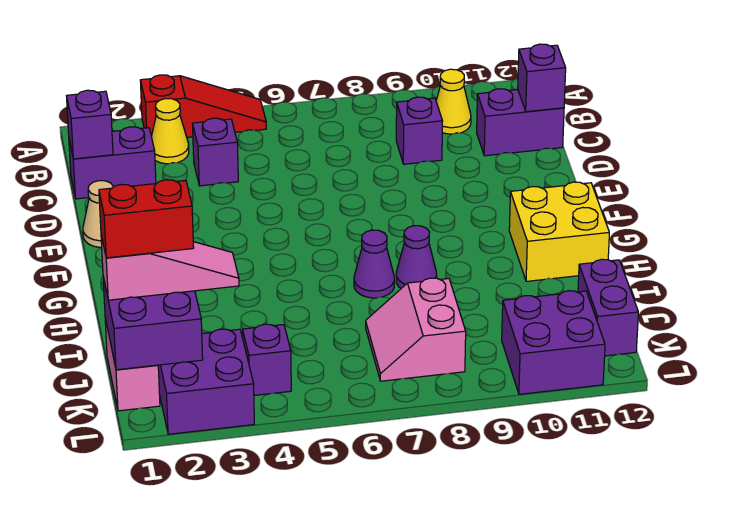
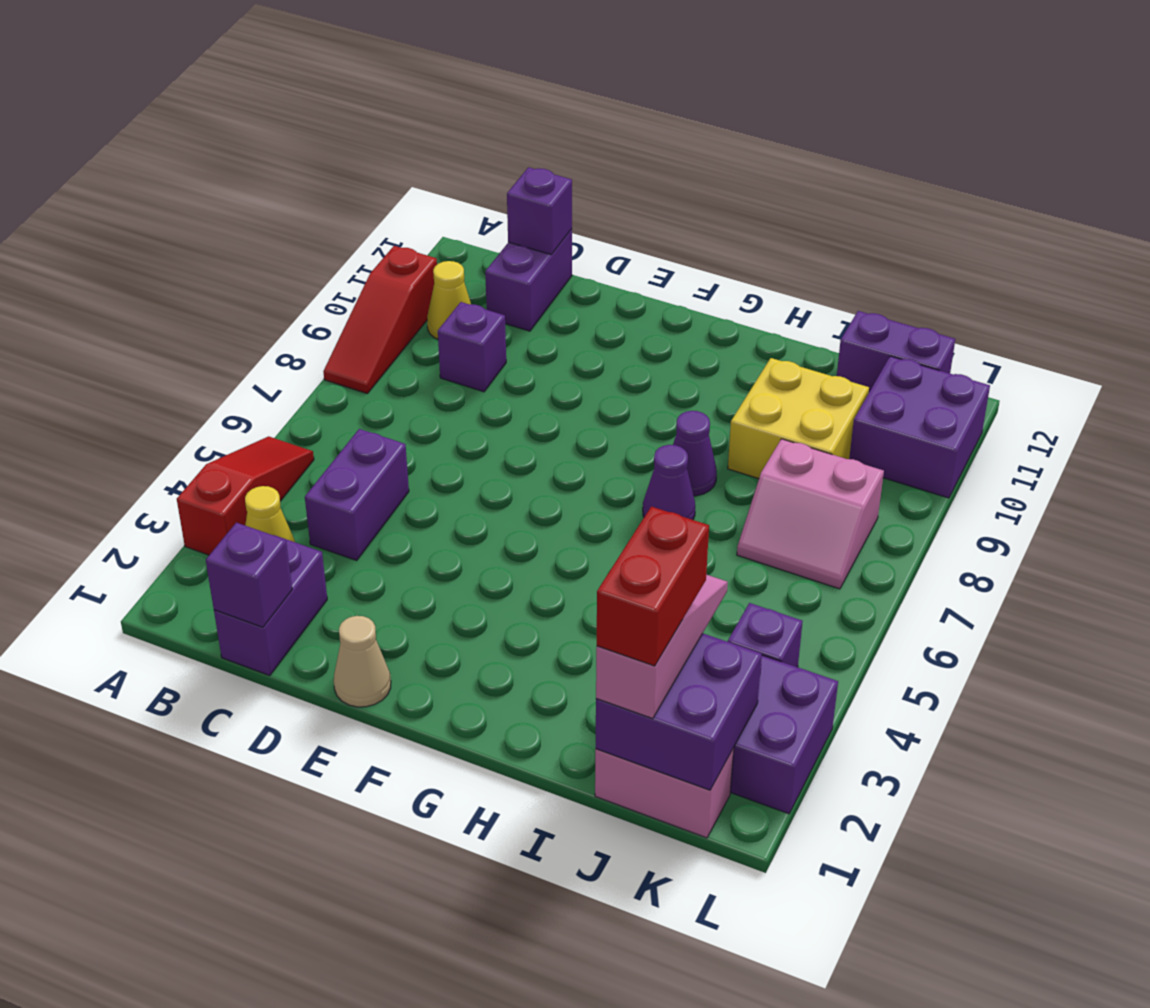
none -> red slope A8:A10 level 1 top 10
purple brick C4 level 1 -> purple brick C4:C5 level 1
yellow brick G11:H12 level 1 -> yellow brick I9:J10 level 1

